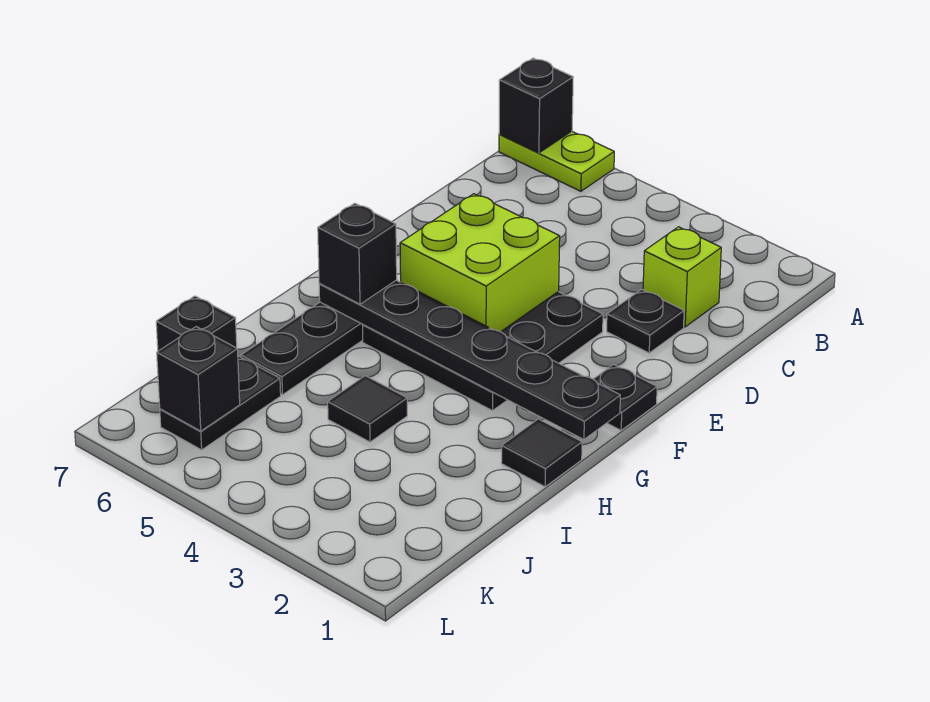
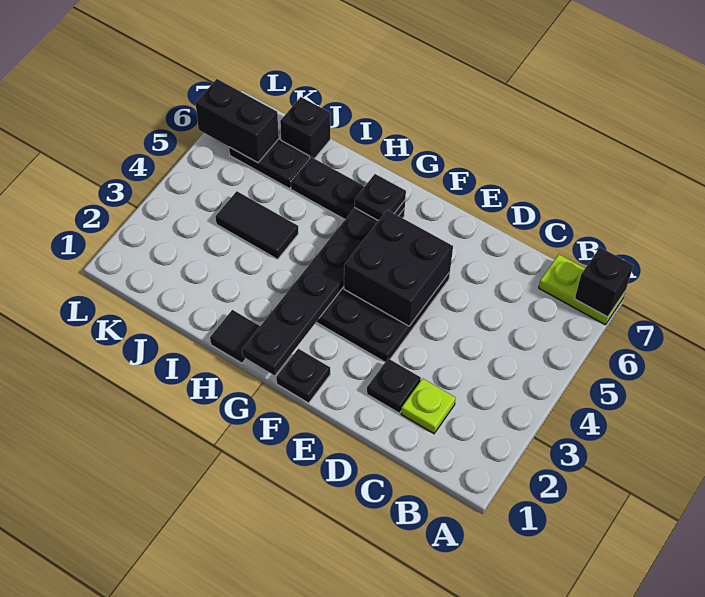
lime plate A6:A7 level 1 -> lime plate A7:B7 level 1
lime brick C2 level 1 -> lime plate C2 level 1
lime brick E4:F5 level 2 -> black brick E4:F5 level 2
black brick G6 level 3 -> black plate G6 level 3
black tile I4 level 1 -> black tile I4:J4 level 1
black brick K6 level 2 -> black brick K6:L6 level 2

